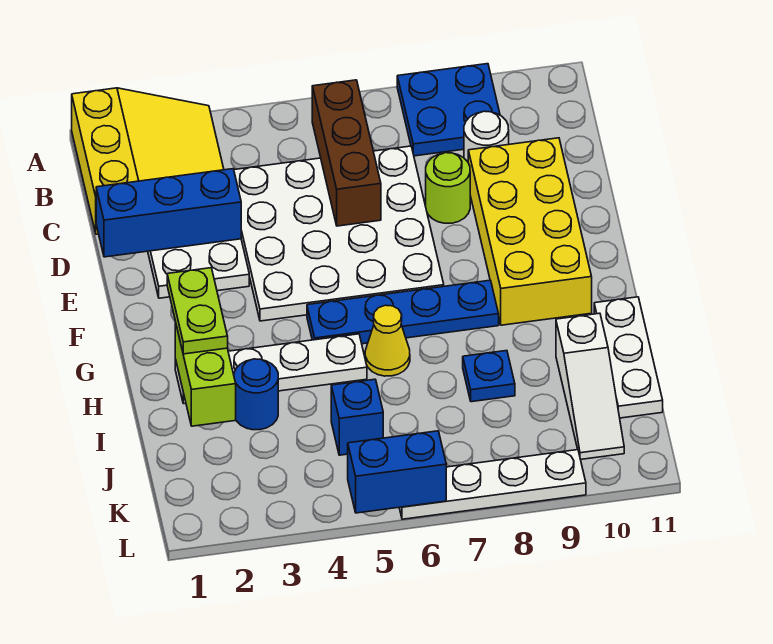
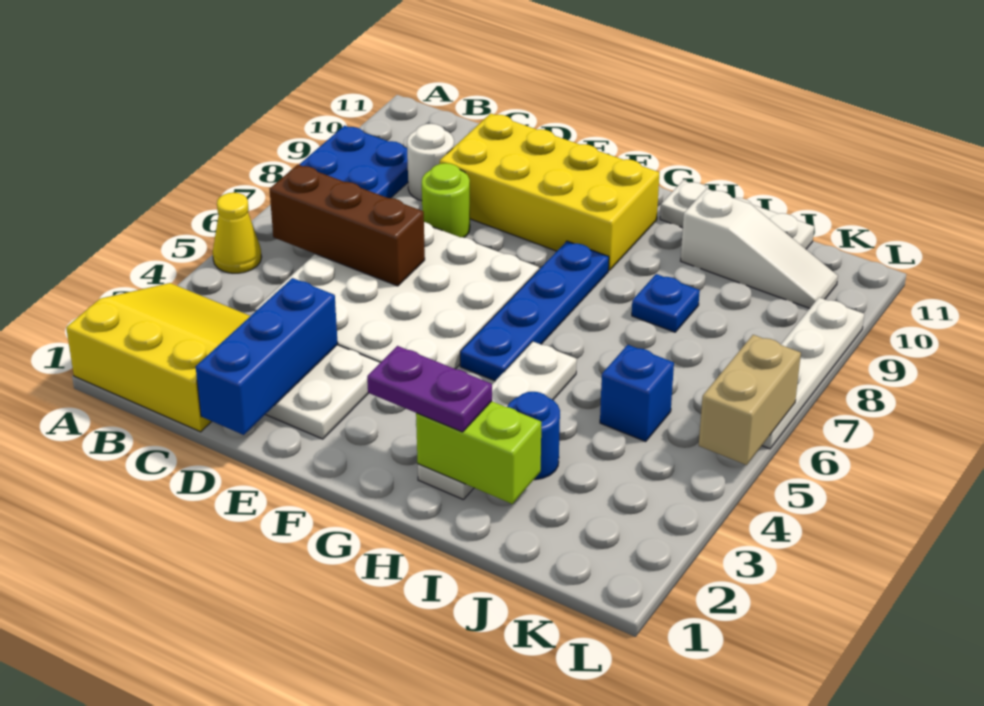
lime plate G2:H2 level 3 -> purple plate G2:H2 level 3
yellow cone H6 level 1 -> yellow cone A5 level 1
blue brick L5:L6 level 2 -> tan brick L5:L6 level 2

